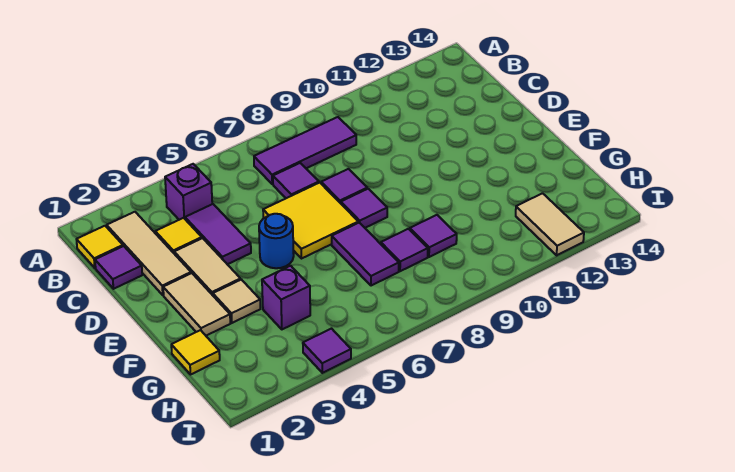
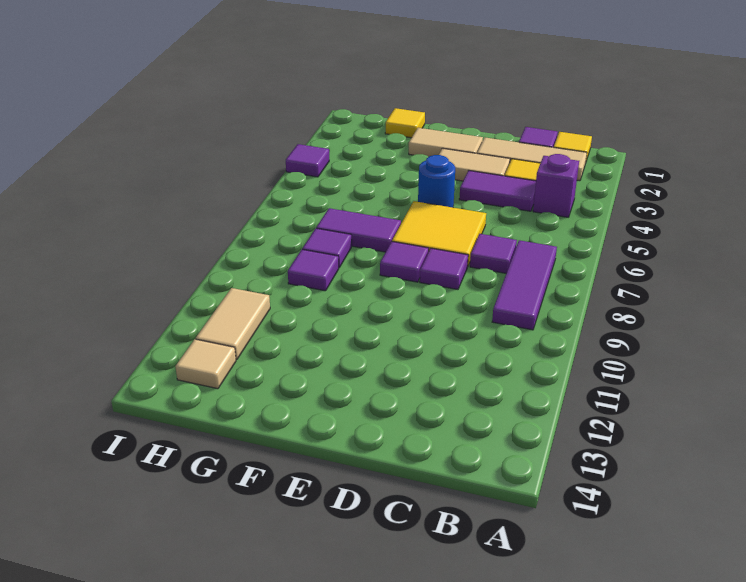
tan tile F3 level 1 -> tan tile H13 level 1
purple brick G4 level 1 -> none
tan tile H12:I12 level 1 -> tan tile H11:H12 level 1

